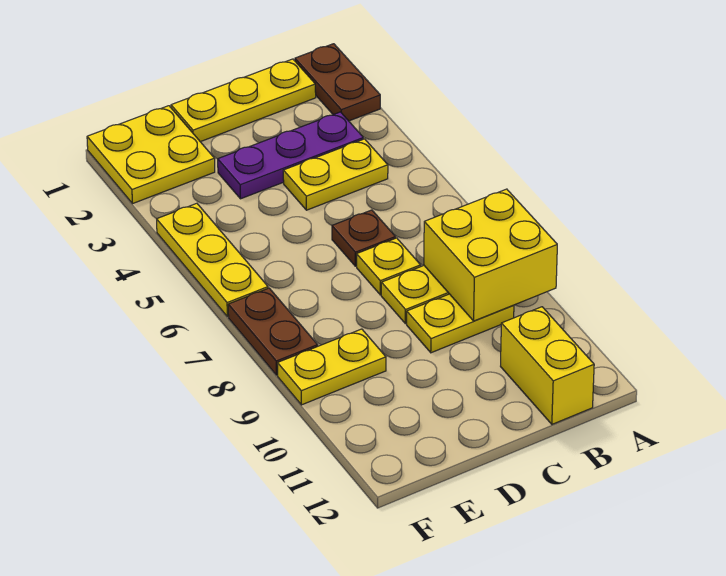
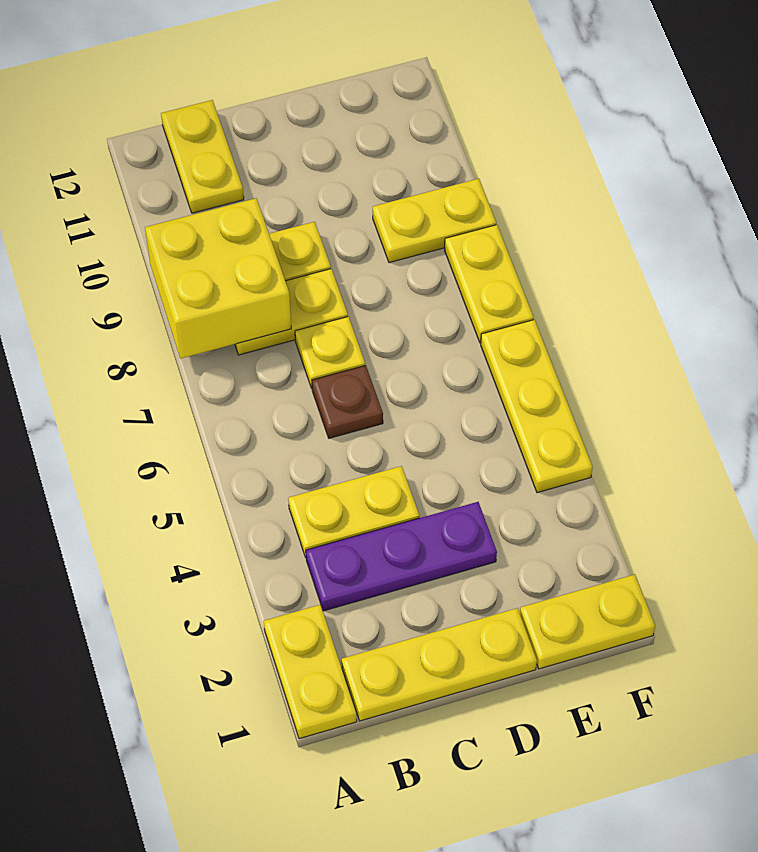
brown plate A1:A2 level 1 -> yellow plate A1:A2 level 1
yellow brick B11:B12 level 1 -> yellow plate B11:B12 level 1
yellow plate E1:F2 level 1 -> yellow plate E1:F1 level 1
brown plate F7:F8 level 1 -> yellow plate F7:F8 level 1

